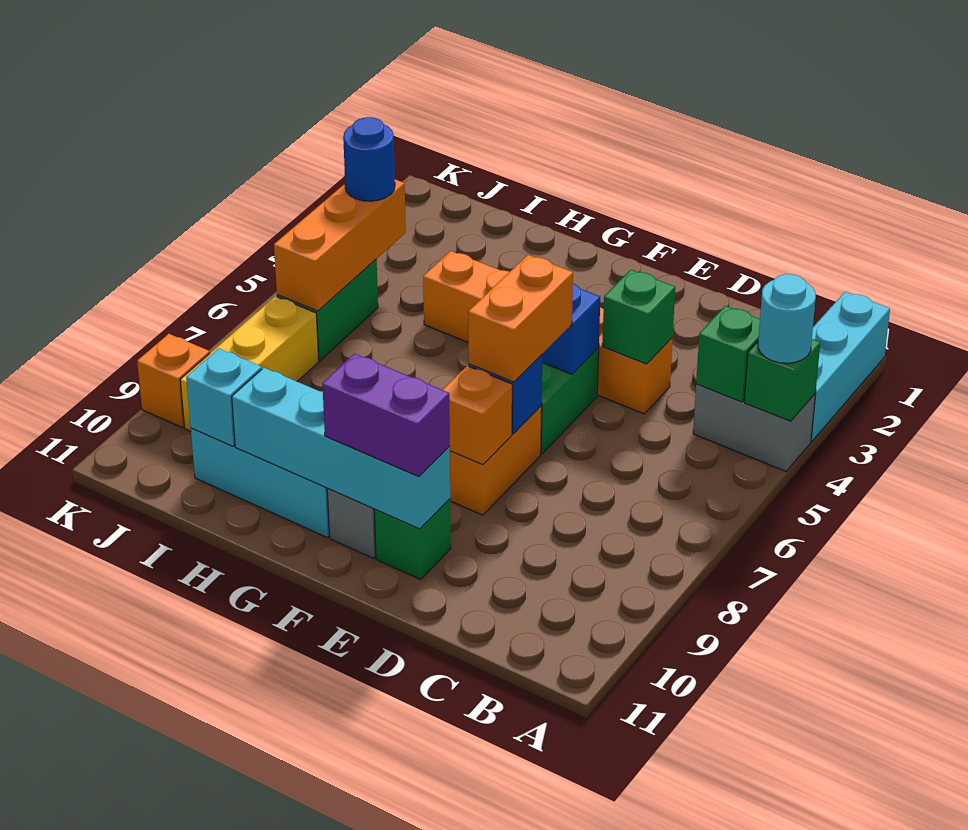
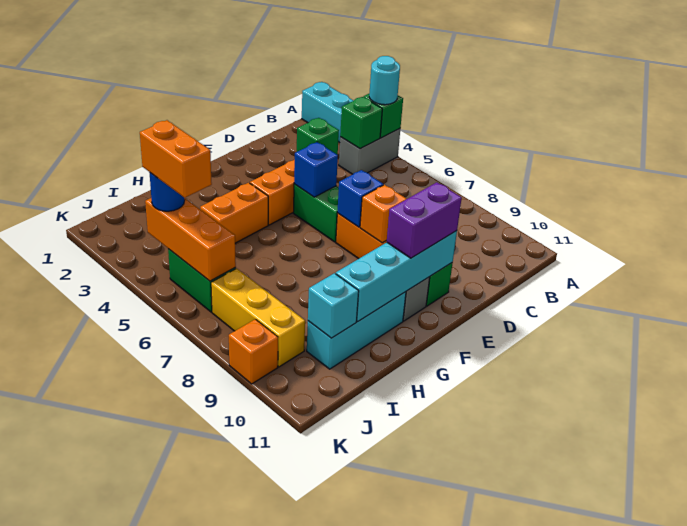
orange brick E6:E7 level 3 -> orange brick J4:J5 level 4

